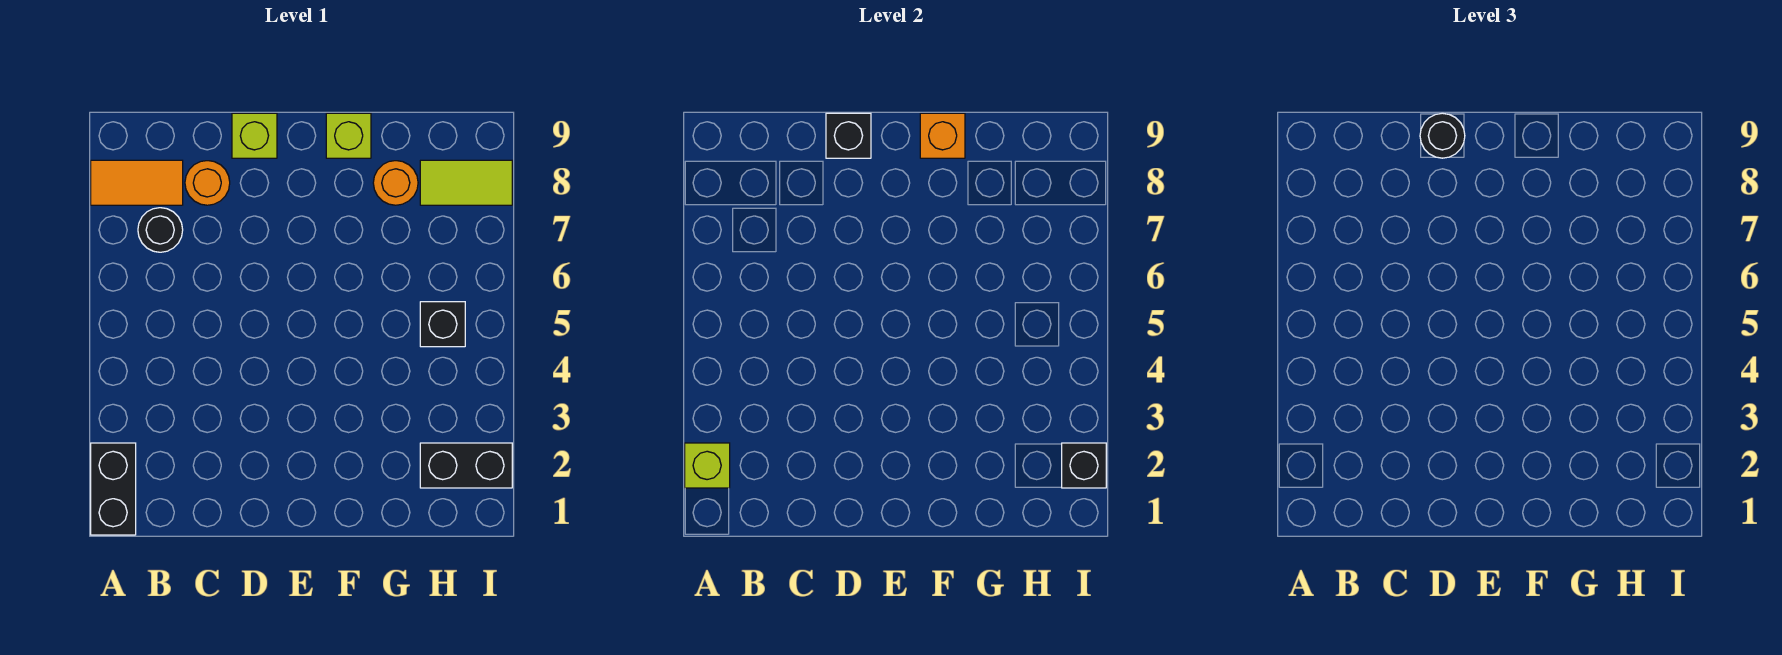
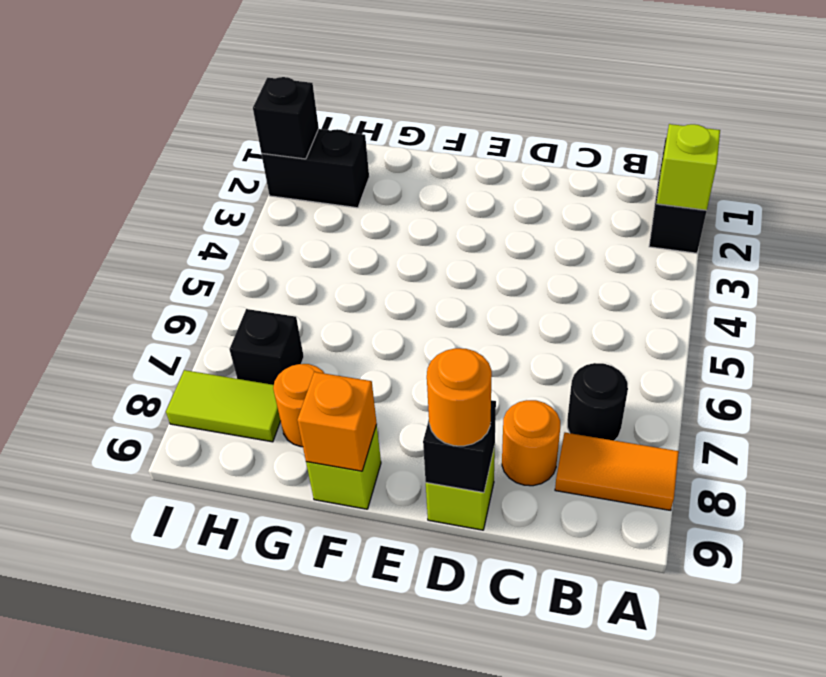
black round brick D9 level 3 -> orange round brick D9 level 3
black brick H5 level 1 -> black brick H7 level 1

